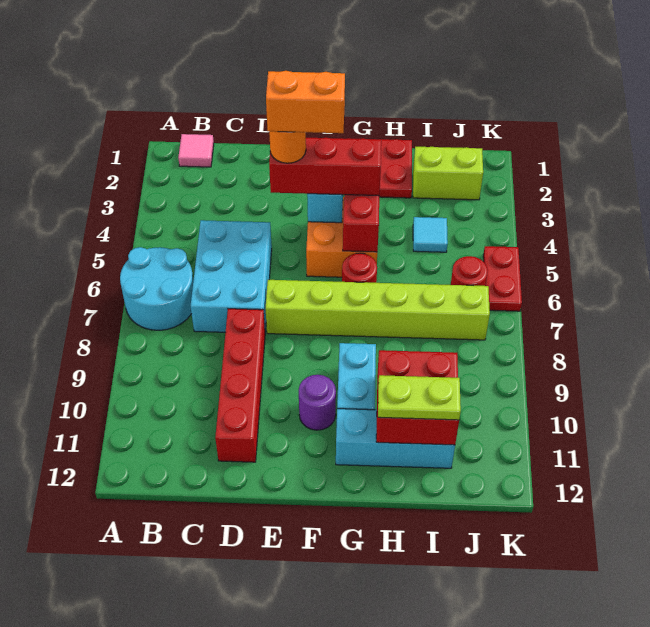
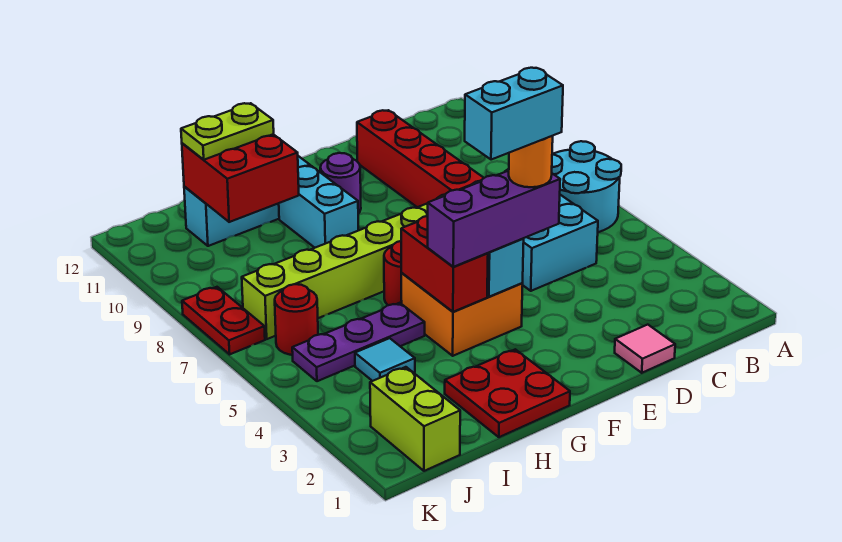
pink tile B1 level 1 -> pink tile D1 level 1
red brick E4:G4 level 3 -> purple brick E4:G4 level 3
orange brick E4:F4 level 5 -> cyan brick E4:F4 level 5
none -> purple plate H5:J5 level 1
lime brick I2:J2 level 1 -> lime brick J1:J2 level 1
red plate K5:K6 level 1 -> red plate K7:K8 level 1

